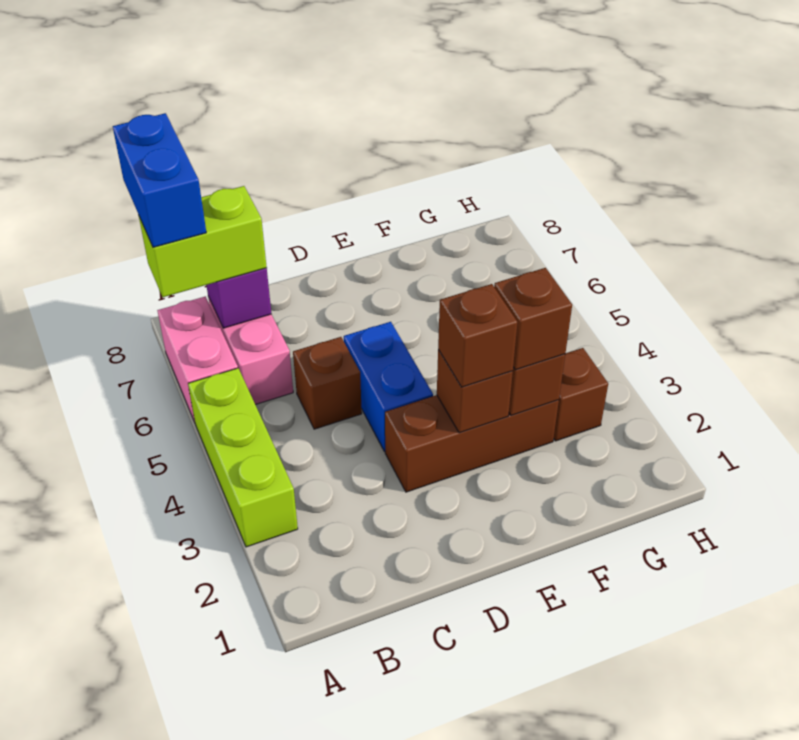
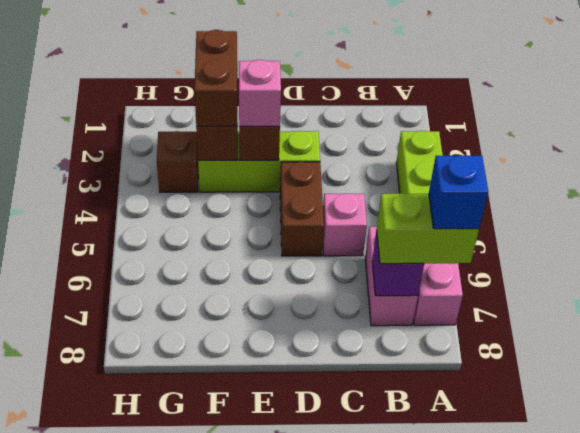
blue brick A7:A8 level 4 -> blue brick A7 level 4
brown brick C5 level 1 -> pink brick C5 level 1
brown brick D3:F3 level 1 -> lime brick D3:F3 level 1
blue brick D4:D5 level 1 -> brown brick D4:D5 level 1
brown brick E3 level 3 -> pink brick E3 level 3
brown brick F3 level 3 -> brown brick F2:F3 level 3

